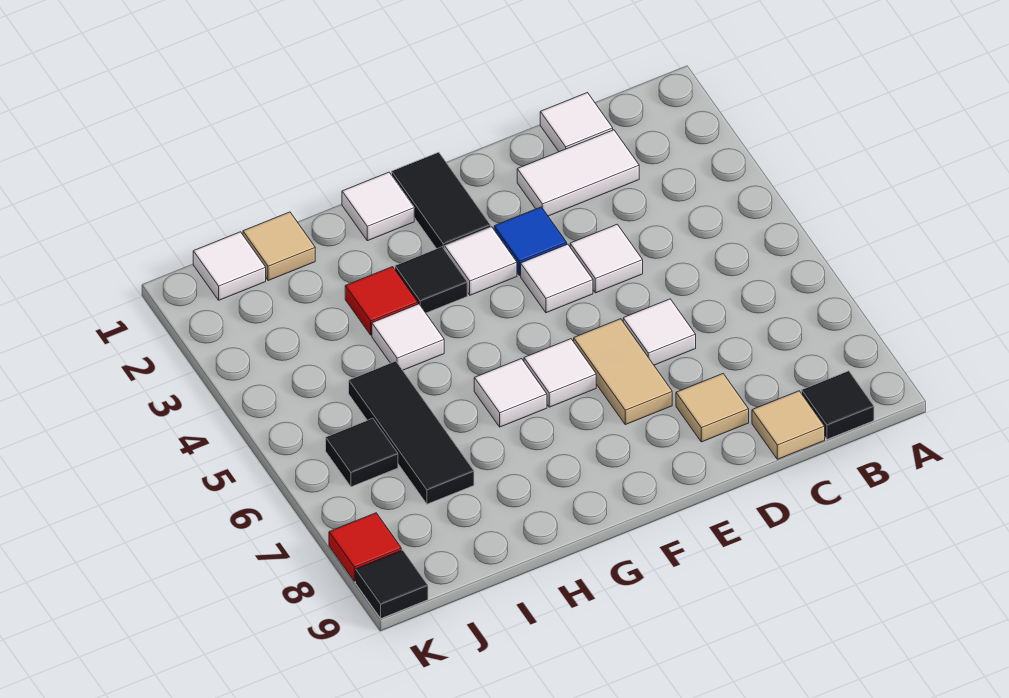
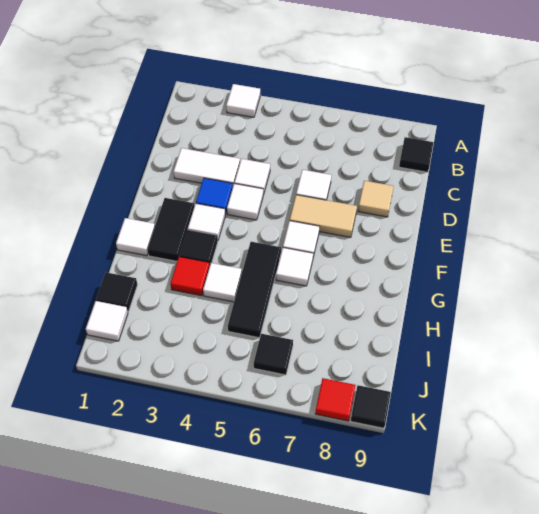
white tile C1 level 1 -> white tile A3 level 1
white tile C2:D2 level 1 -> white tile D2:D3 level 1
tan tile C9 level 1 -> none
black tile F1:F2 level 1 -> black tile F2:G2 level 1
tan tile I1 level 1 -> black tile I1 level 1
black tile I5:I7 level 1 -> black tile G5:I5 level 1

